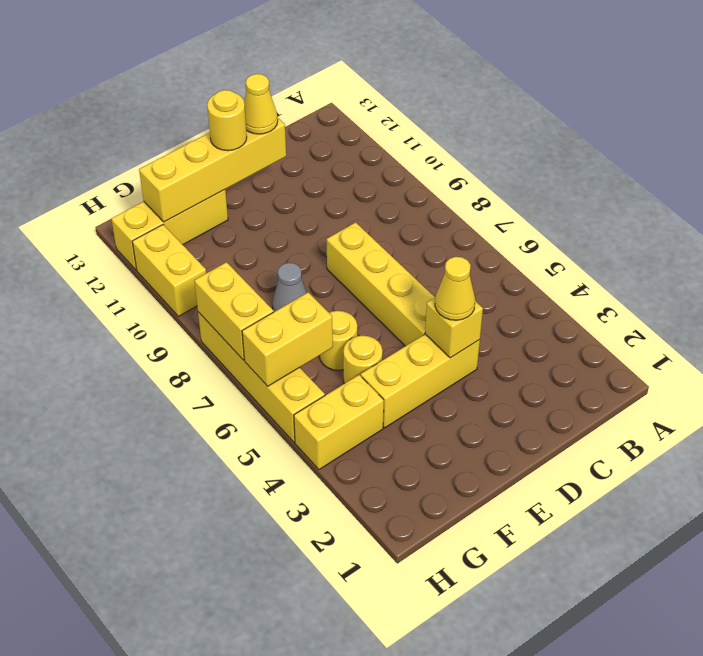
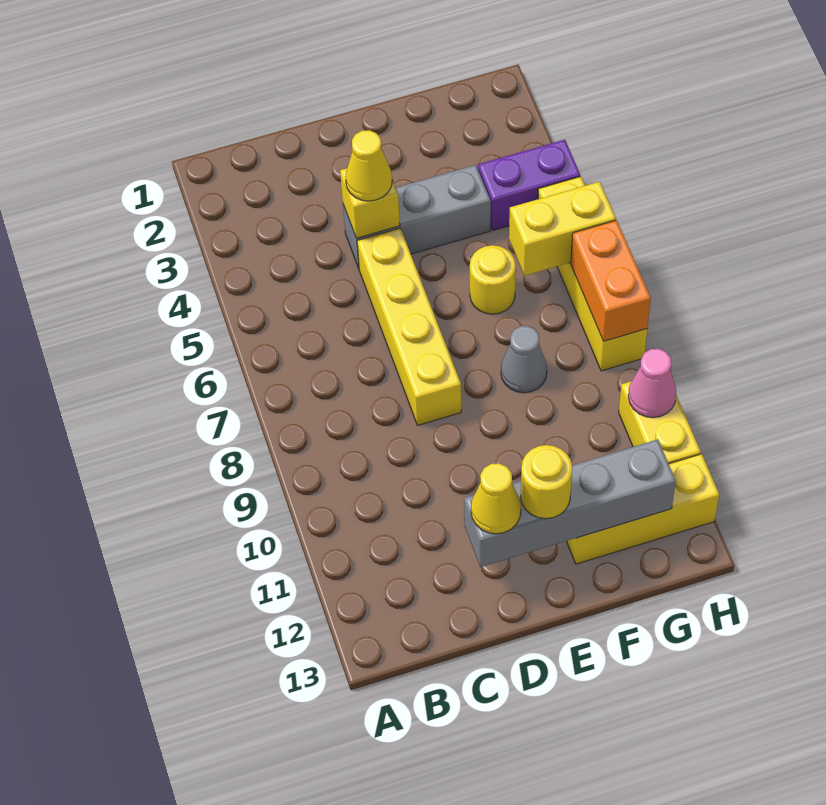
yellow brick D4:F4 level 1 -> grey brick D4:F4 level 1
yellow brick D12:G12 level 2 -> grey brick D12:G12 level 2
yellow round brick F5 level 1 -> none
yellow brick G4:H4 level 1 -> purple brick G4:H4 level 1
yellow brick H7:H8 level 2 -> orange brick H7:H8 level 2
none -> pink cone H10 level 2

